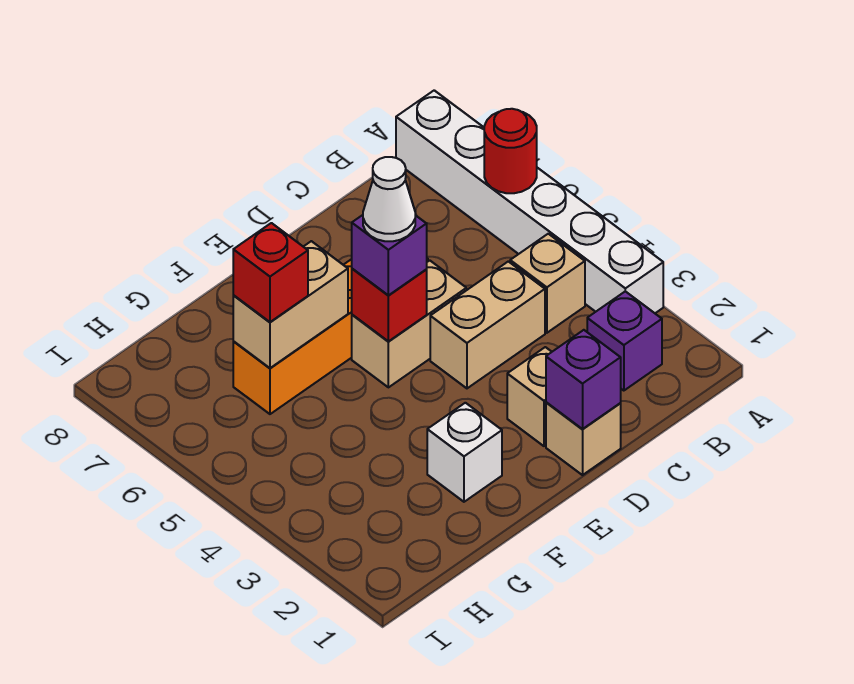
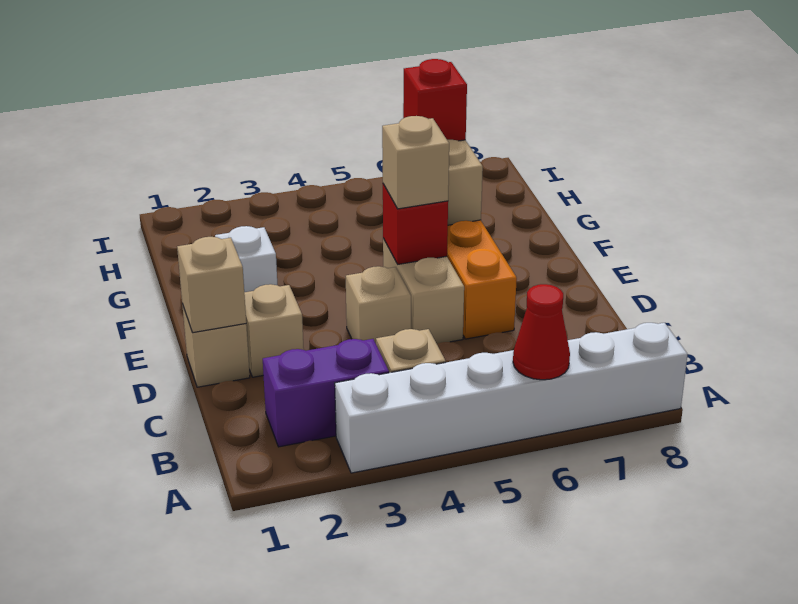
red round brick A6 level 2 -> red cone A6 level 2
purple brick B2 level 1 -> purple brick B2:B3 level 1
tan brick C4:D4 level 1 -> tan brick D4 level 1
purple brick D1 level 2 -> tan brick D1 level 2
purple brick E5 level 3 -> tan brick E5 level 3
white cone E5 level 4 -> none

